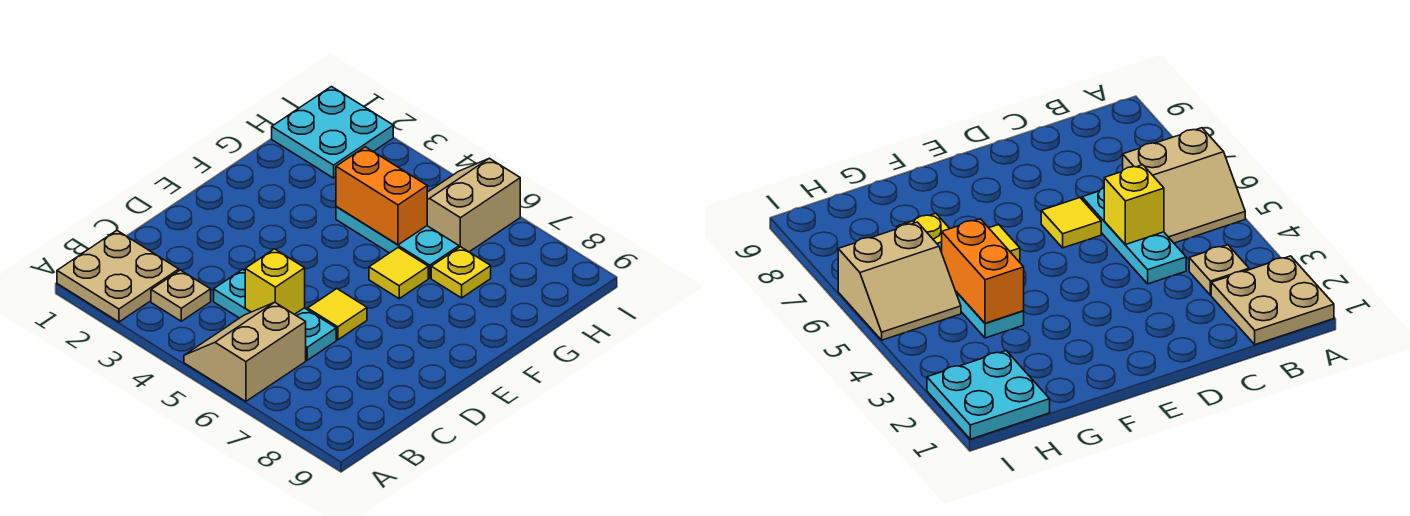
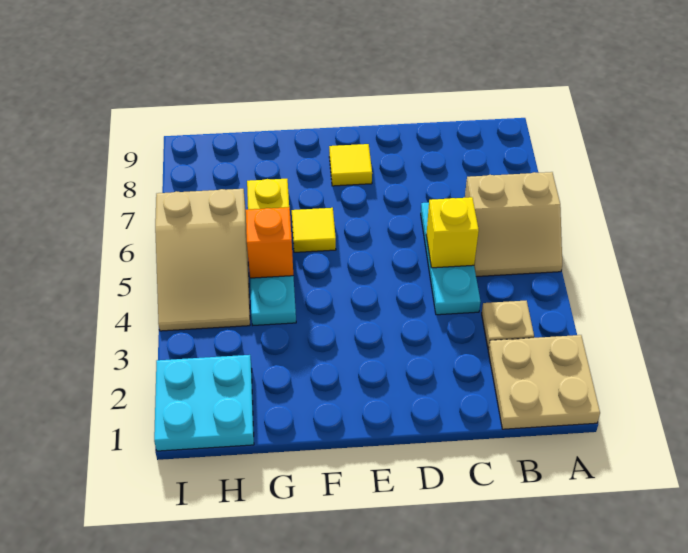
yellow tile D6 level 1 -> yellow tile E8 level 1
orange brick G4:G5 level 2 -> orange brick G5 level 2
tan slope H5:I6 level 1 top 6 -> tan slope H4:I6 level 1 top 6

